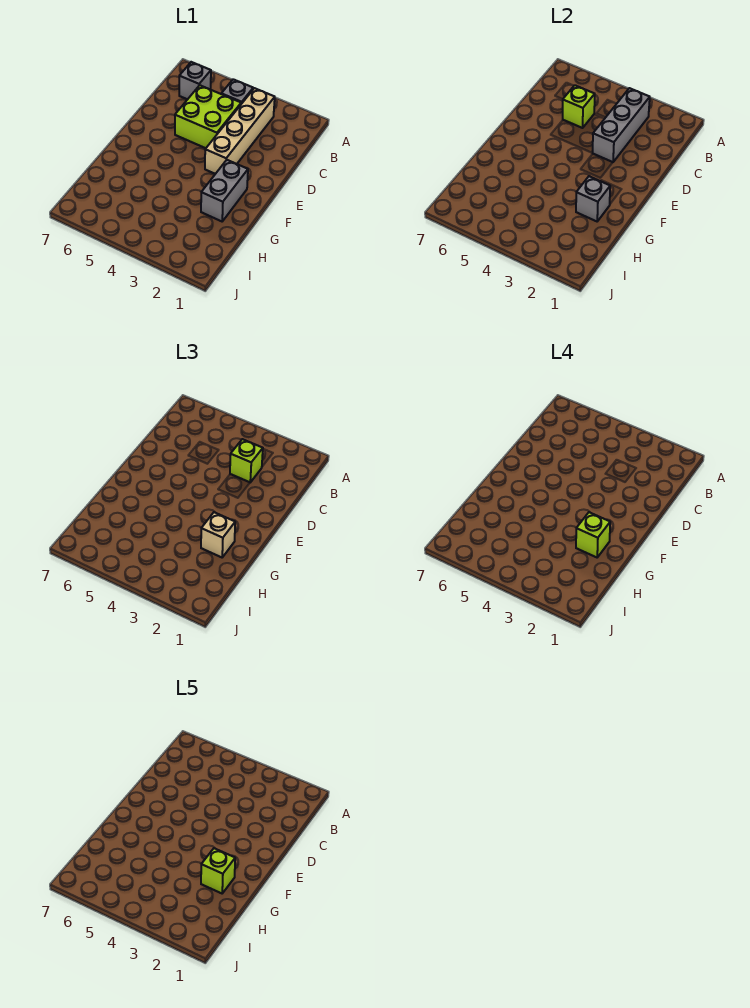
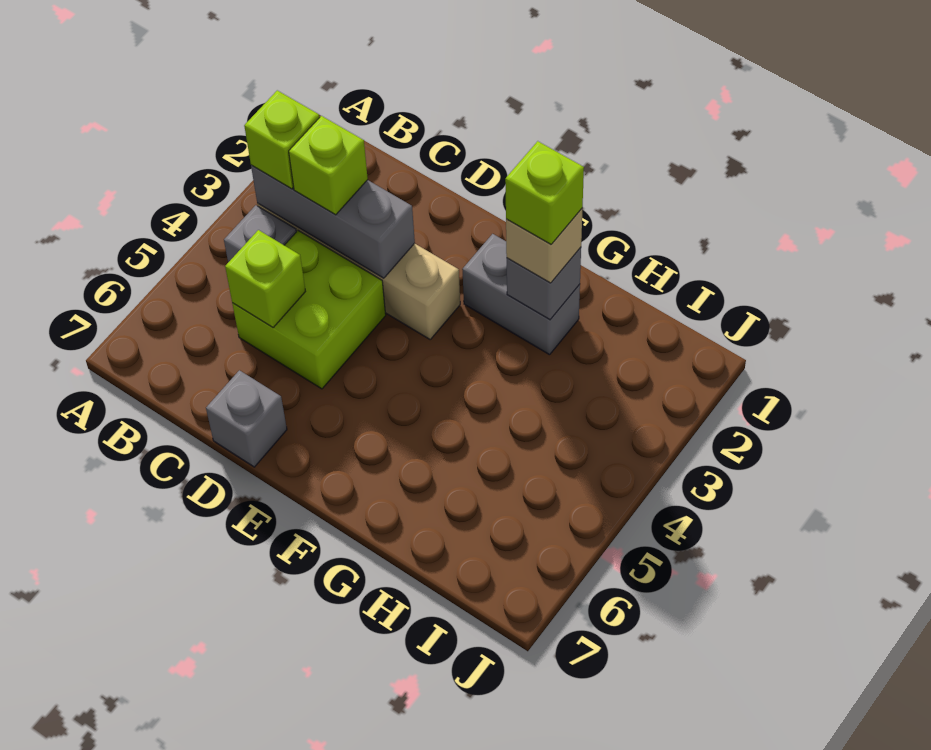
grey brick B6 level 1 -> grey brick D7 level 1
lime brick G2 level 5 -> lime brick B3 level 3

